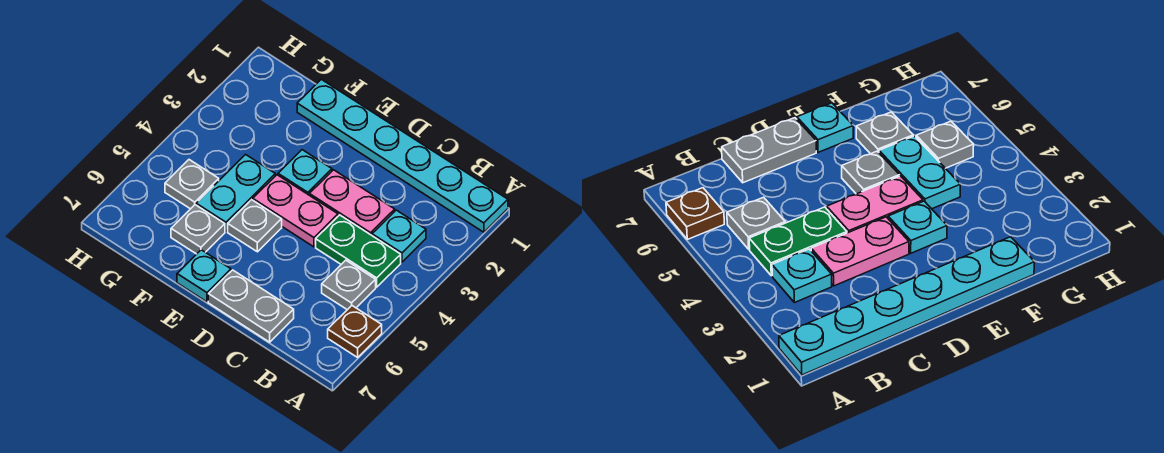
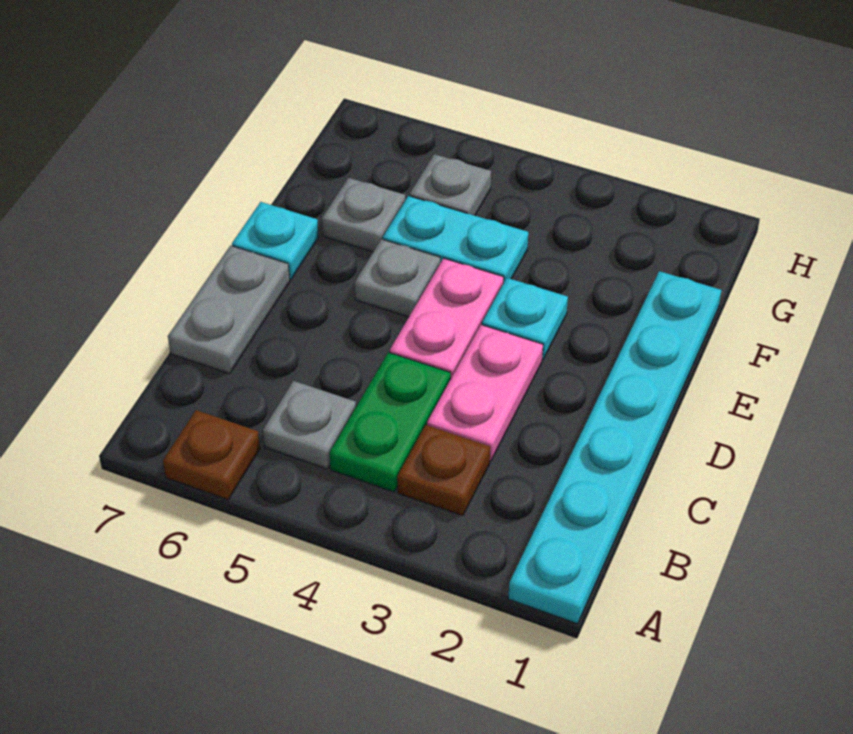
cyan plate B3 level 1 -> brown plate B3 level 1

